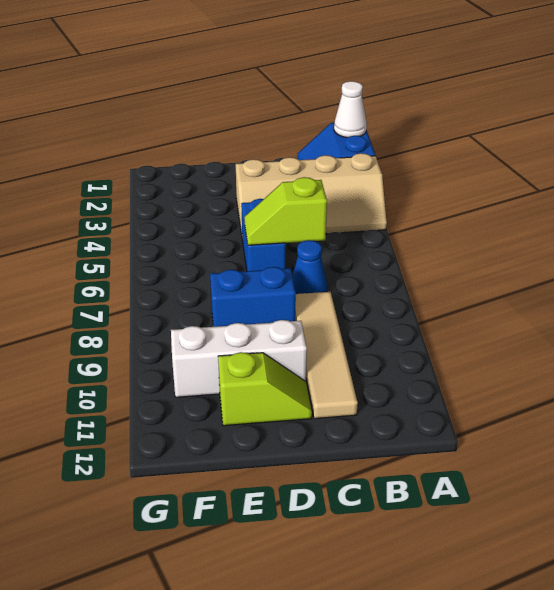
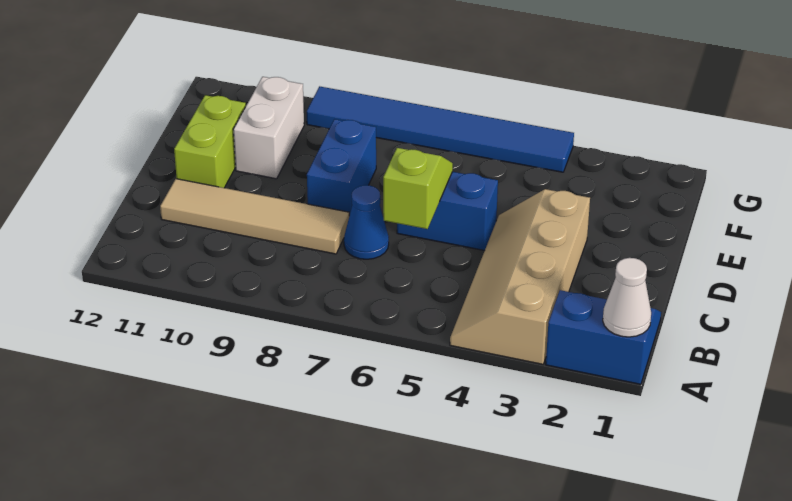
white brick D10:F10 level 1 -> white brick E10:F10 level 1
lime slope D11:E11 level 1 top E -> lime brick D11:E11 level 1
none -> blue tile G4:G9 level 1

